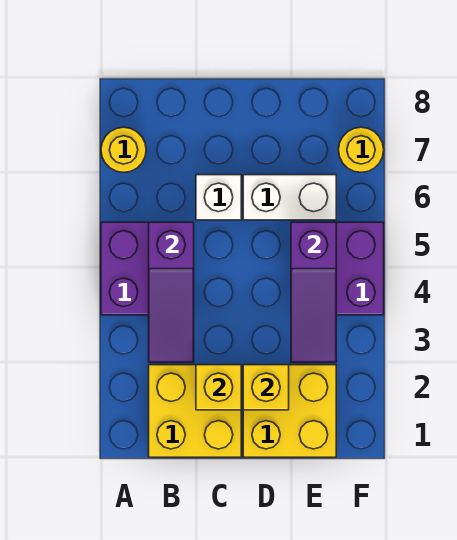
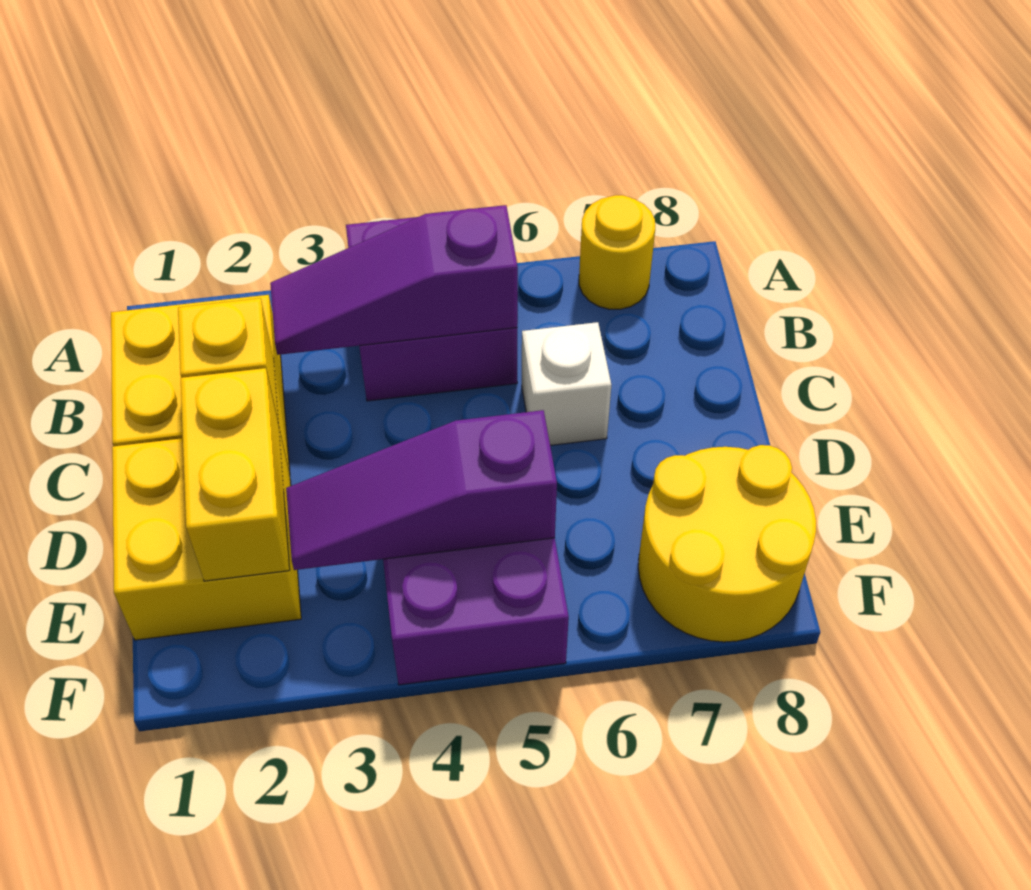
yellow brick D2 level 2 -> yellow brick D2:E2 level 2
white brick D6:E6 level 1 -> none
yellow round brick F7 level 1 -> yellow round brick E7:F8 level 1

